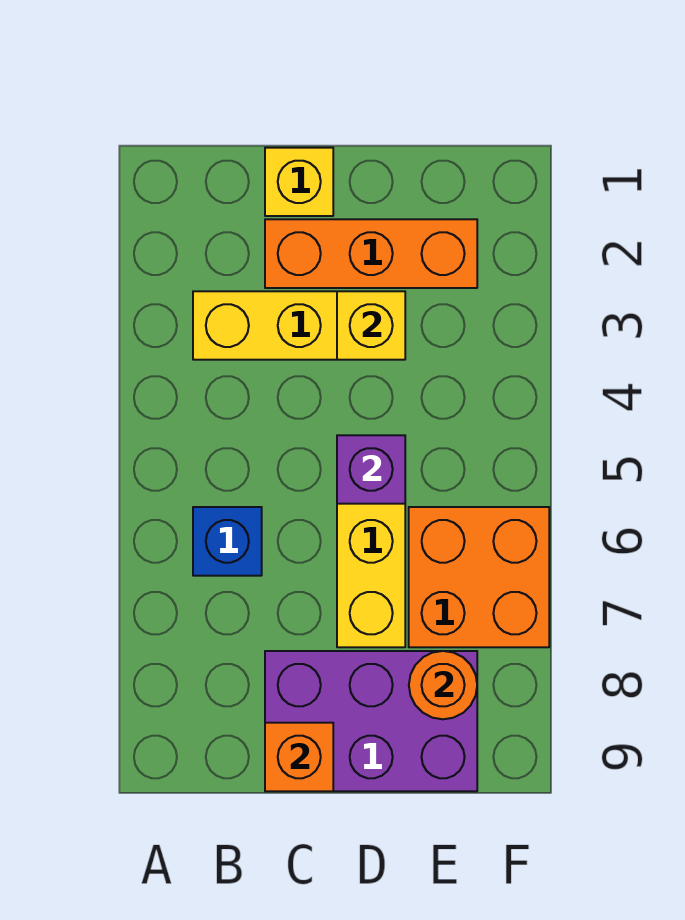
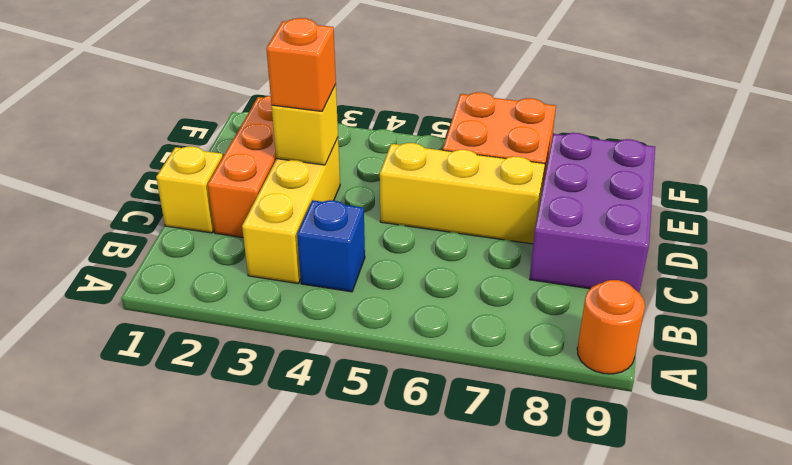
blue brick B6 level 1 -> blue brick B4 level 1
orange brick C9 level 2 -> orange brick D3 level 3
purple brick D5 level 2 -> none
orange round brick E8 level 2 -> orange round brick A9 level 1

